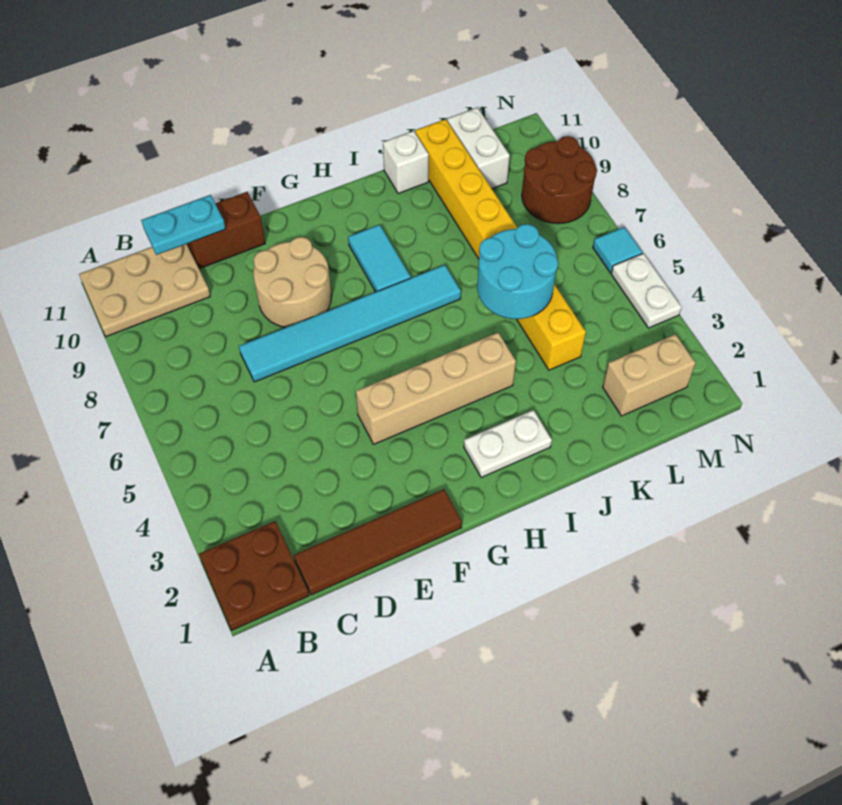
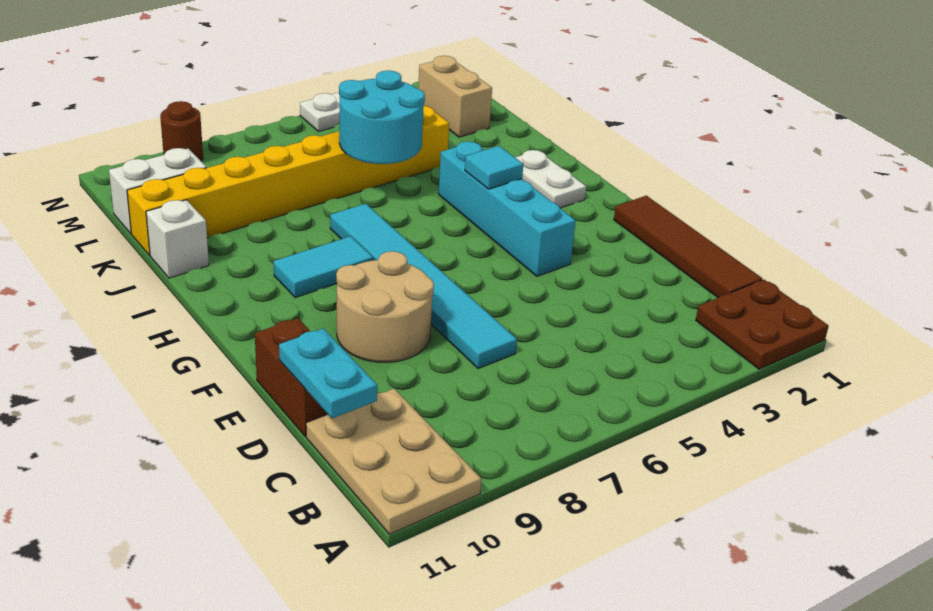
tan brick F4:I4 level 1 -> cyan brick F4:I4 level 1
brown round brick M8:N9 level 1 -> brown round brick N9 level 1
cyan tile N6 level 1 -> cyan tile H4 level 2

